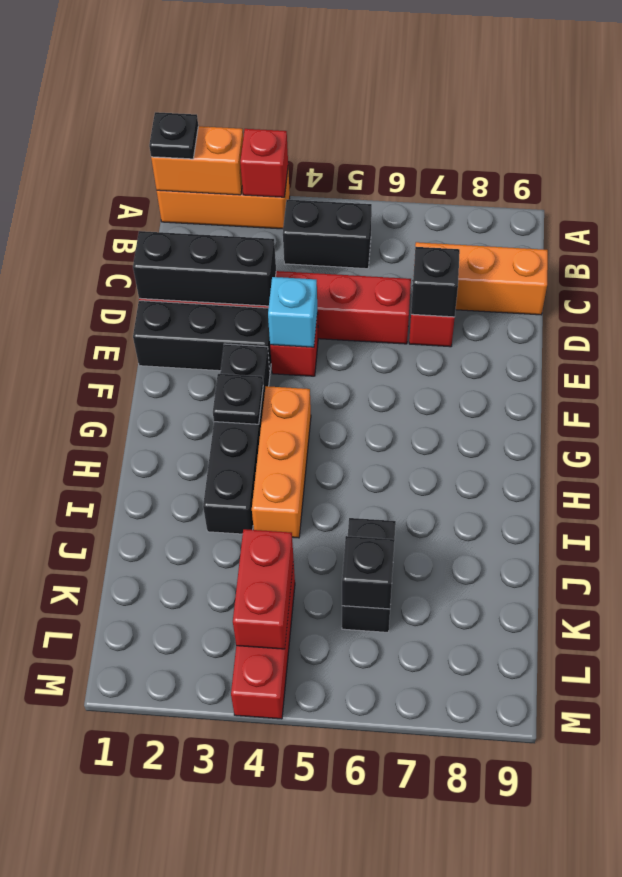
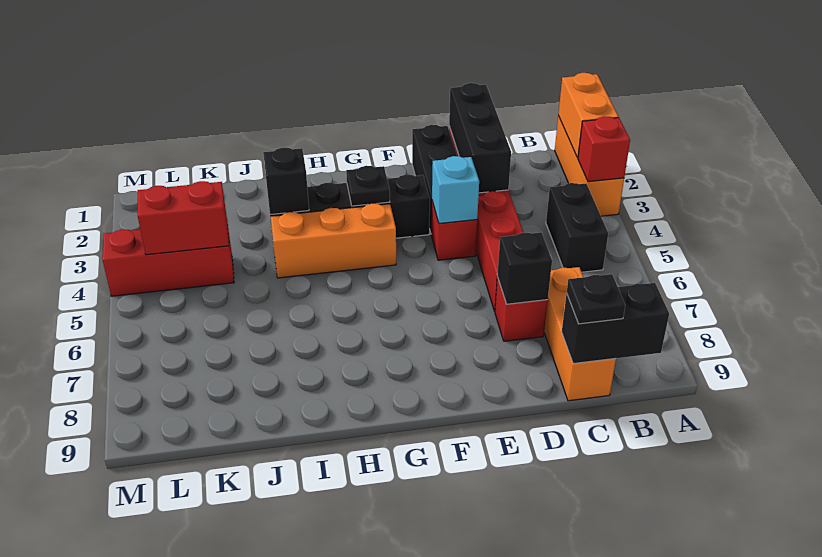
black plate A1 level 3 -> black plate C9 level 3
black brick J6:K6 level 1 -> black brick B9:C9 level 2
black brick K6 level 2 -> black brick I3 level 2

